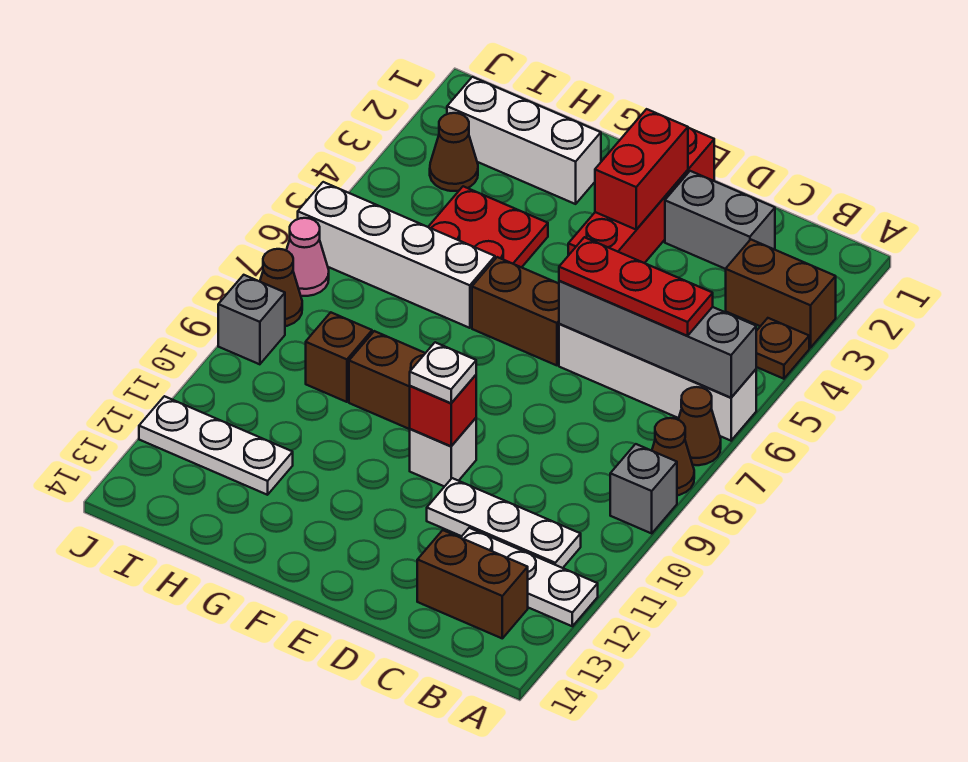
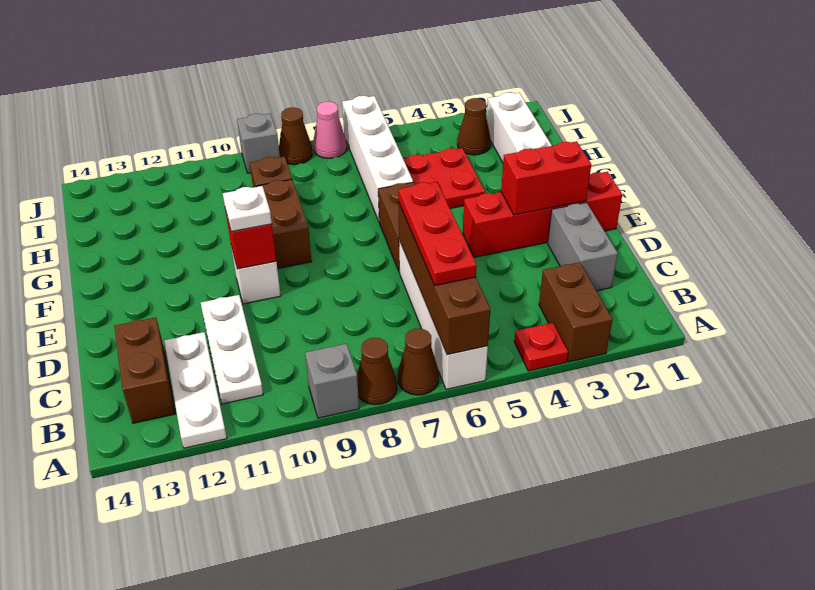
brown plate A4 level 1 -> red plate A4 level 1
grey brick A6:D6 level 2 -> brown brick A6:D6 level 2
white plate H12:J12 level 1 -> none

